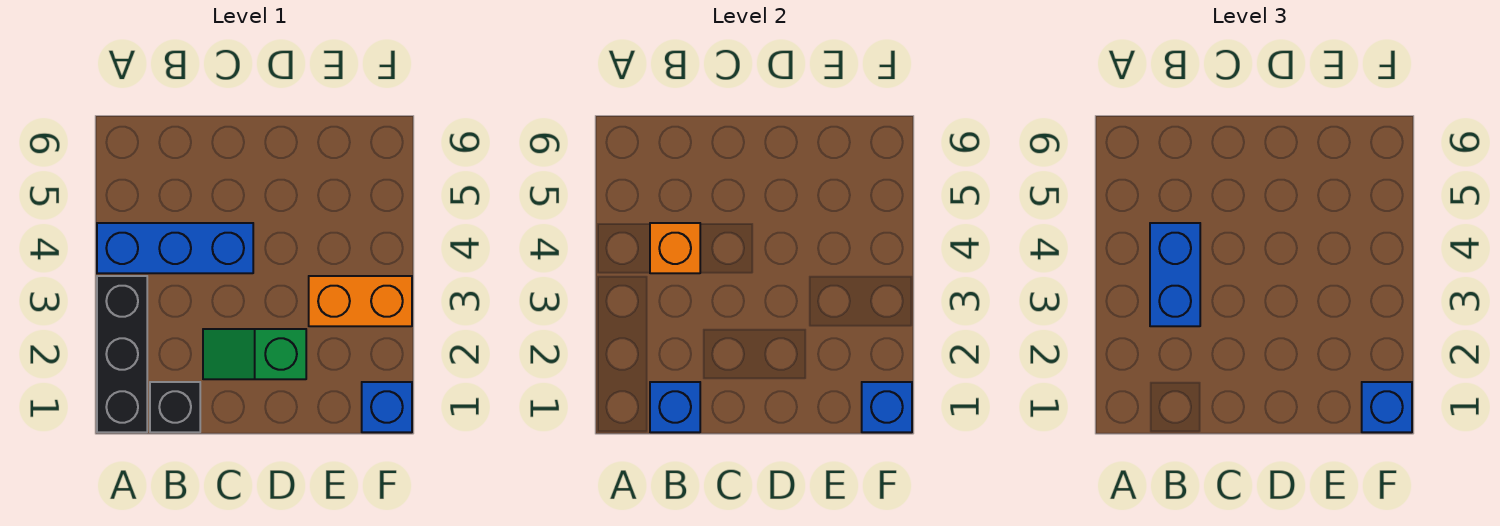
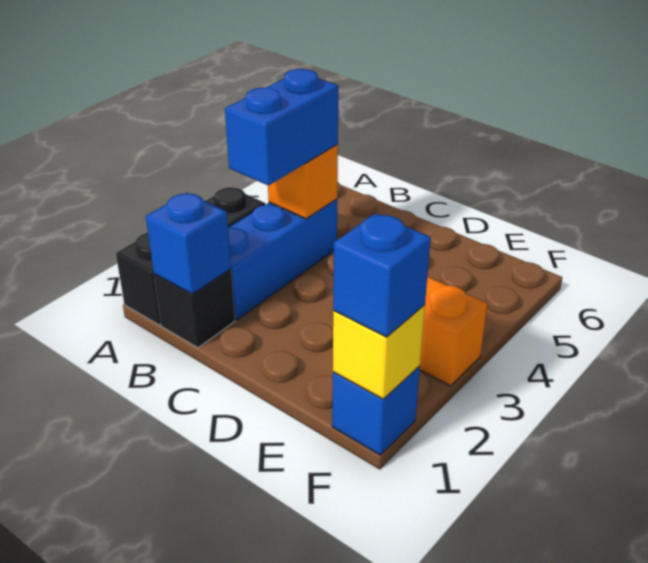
blue brick A4:C4 level 1 -> blue brick B2:B4 level 1
green slope C2:D2 level 1 top D -> none
blue brick F1 level 2 -> yellow brick F1 level 2

